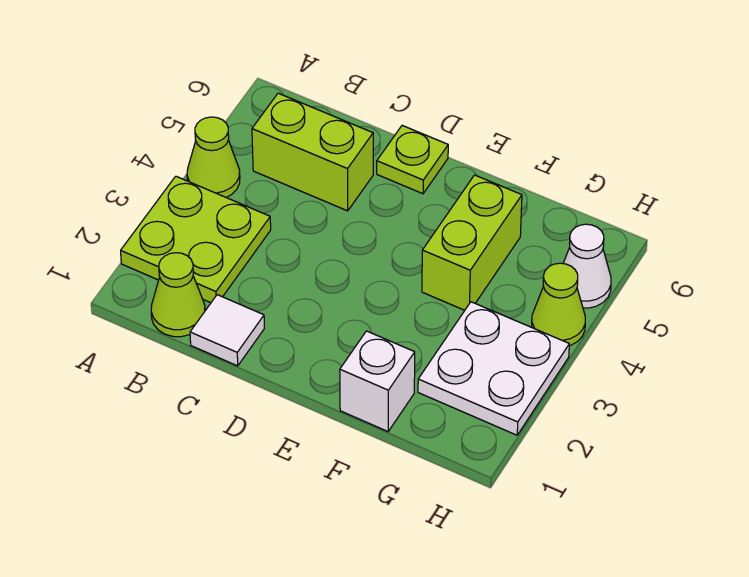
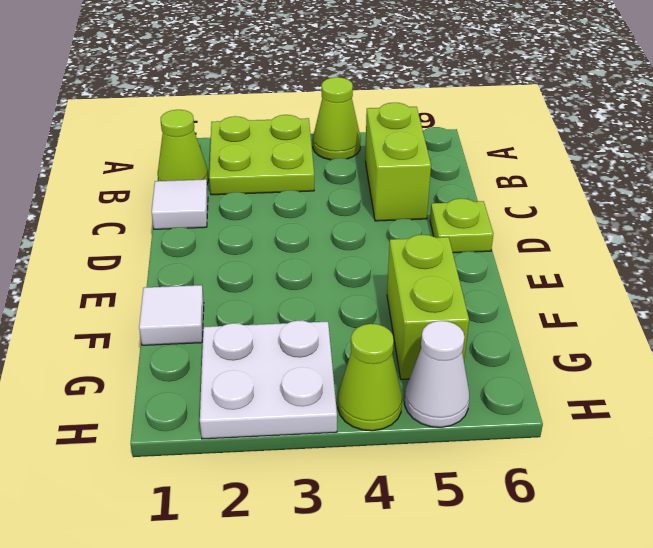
white brick F1 level 1 -> white tile F1 level 1
lime brick F4:F5 level 1 -> lime brick F5:G5 level 1

